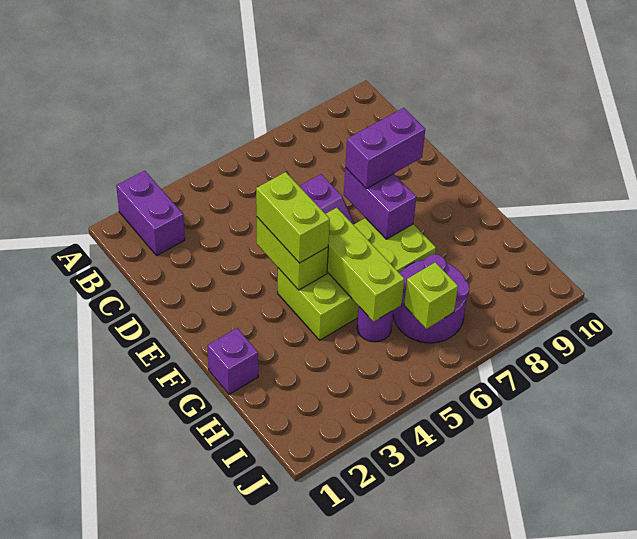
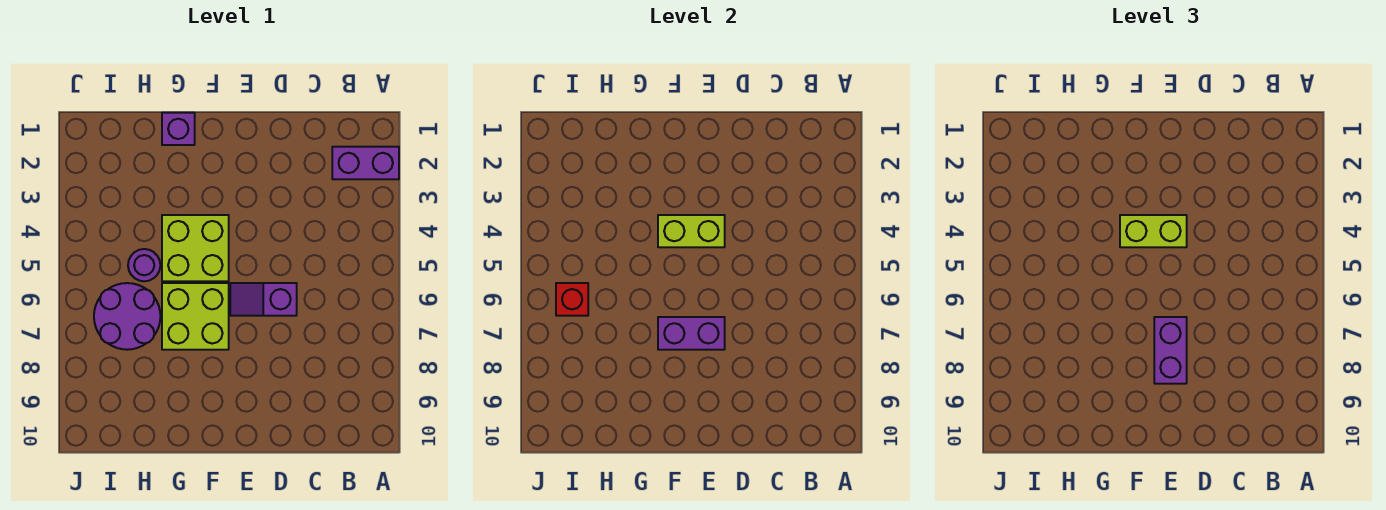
lime brick F5:H5 level 2 -> none
lime brick I6 level 2 -> red brick I6 level 2

